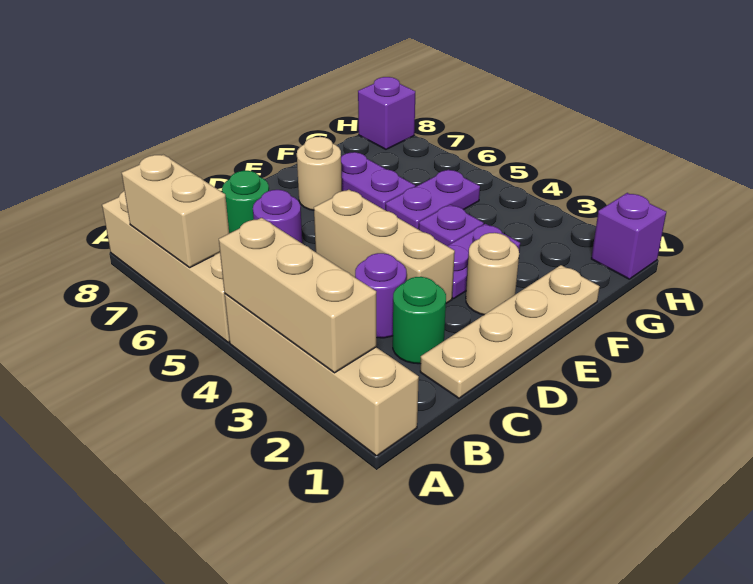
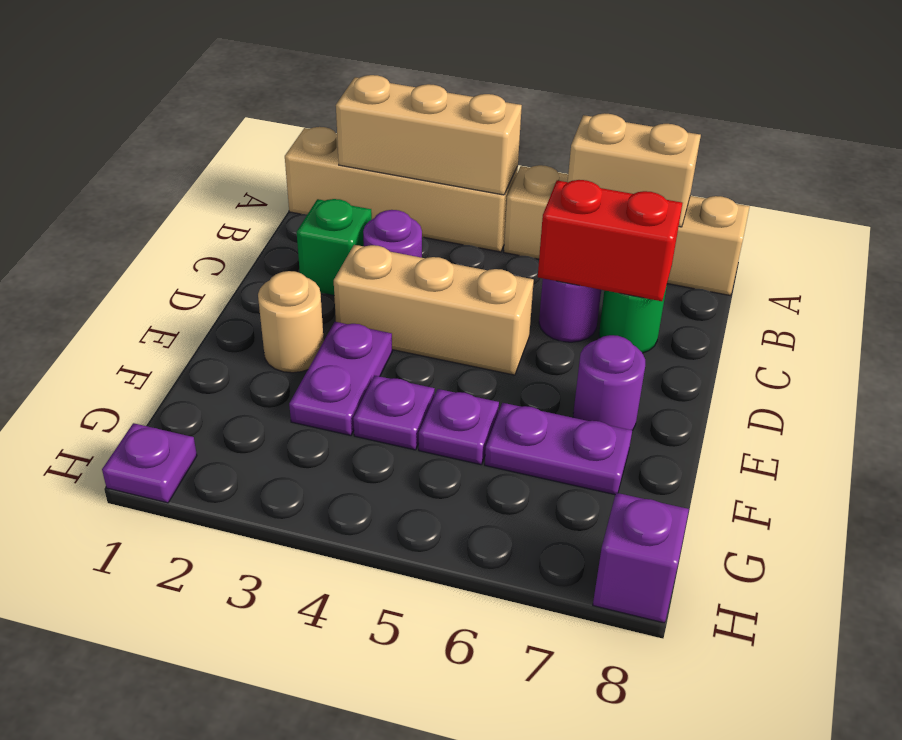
tan plate C1:F1 level 1 -> none
green round brick C2 level 1 -> green brick C2 level 1
none -> red brick C6:C7 level 2
tan round brick E7 level 1 -> purple round brick E7 level 1
purple plate F5:G5 level 1 -> purple plate F5 level 1
purple brick H1 level 1 -> purple plate H1 level 1

